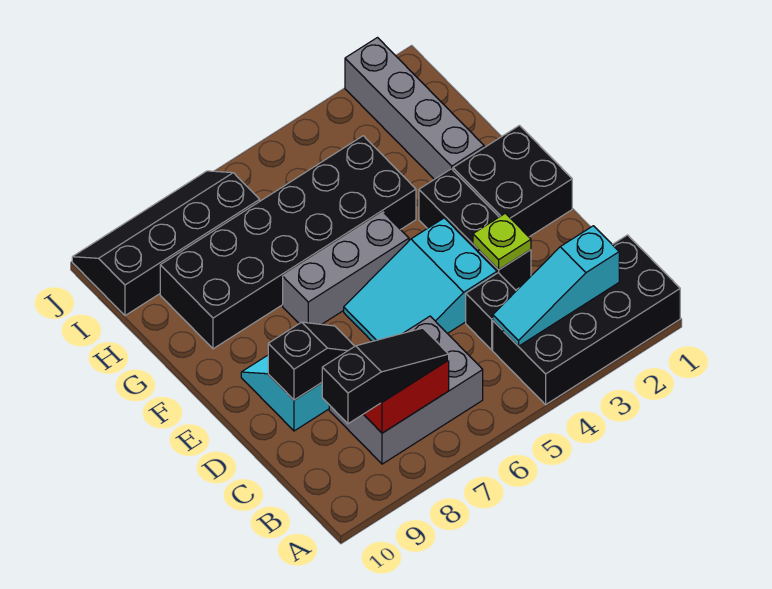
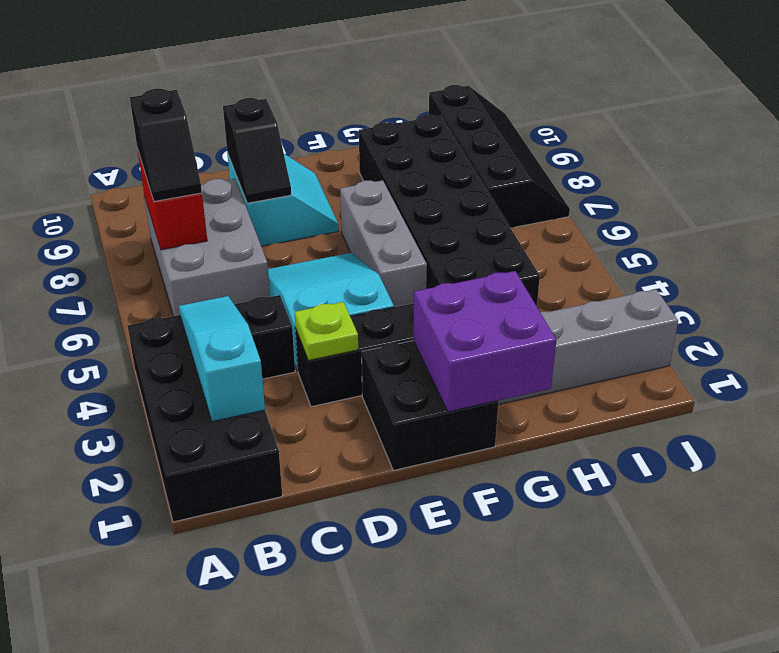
black slope B7:B9 level 3 top 9 -> black slope B7:B8 level 3 top 8
none -> purple brick F1:G2 level 2

